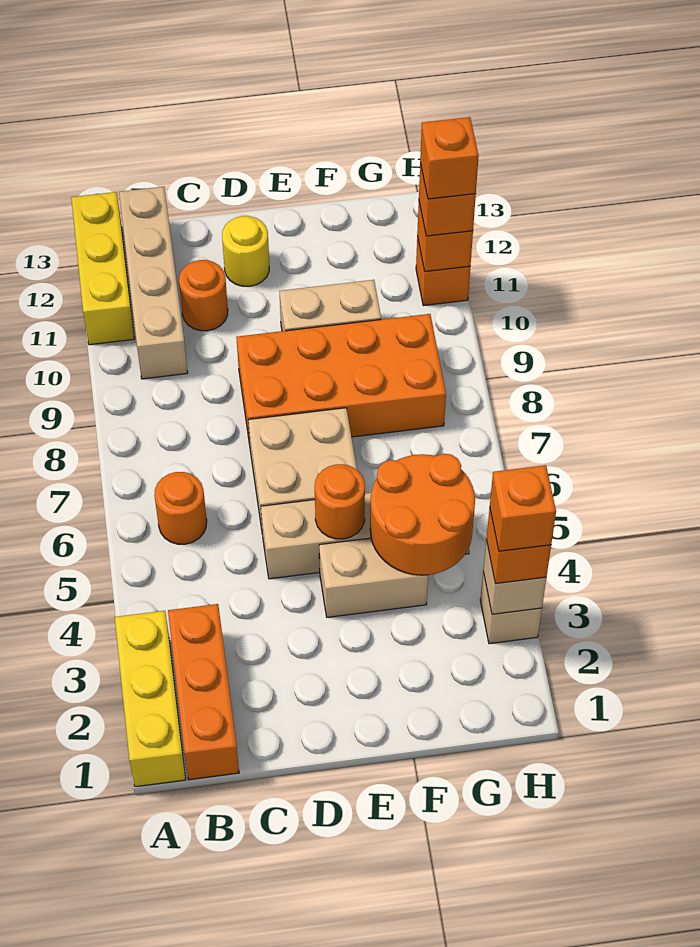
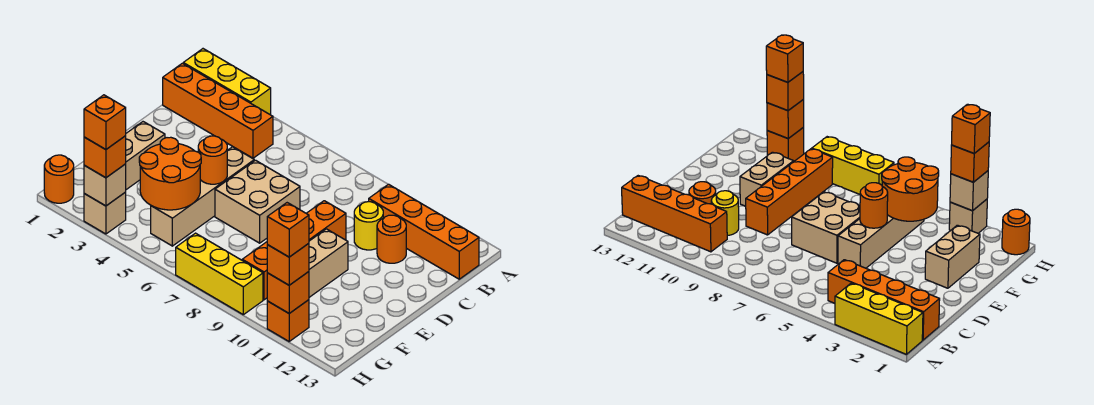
yellow brick A11:A13 level 1 -> yellow brick H7:H9 level 1
orange brick B1:B3 level 1 -> orange brick B1:B4 level 1
orange round brick B6 level 1 -> orange round brick H1 level 1
tan brick B10:B13 level 1 -> orange brick B10:B13 level 1
orange brick D8:G9 level 1 -> orange brick D9:G9 level 1
yellow round brick D12 level 1 -> yellow round brick C10 level 1
tan brick E4:F4 level 1 -> tan brick E2:F2 level 1

